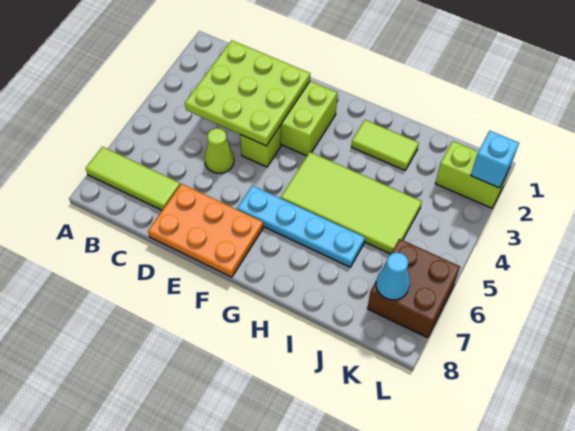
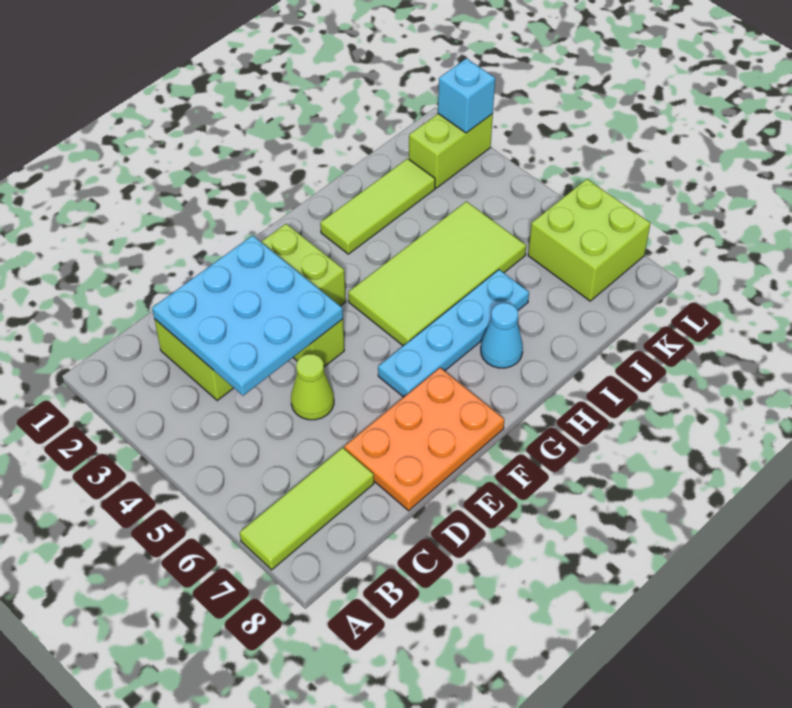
lime plate C2:E4 level 2 -> cyan plate C2:E4 level 2
lime tile H2:I2 level 1 -> lime tile H2:J2 level 1
brown brick K6:L7 level 1 -> lime brick K6:L7 level 1
cyan cone K7 level 2 -> cyan cone H7 level 1

